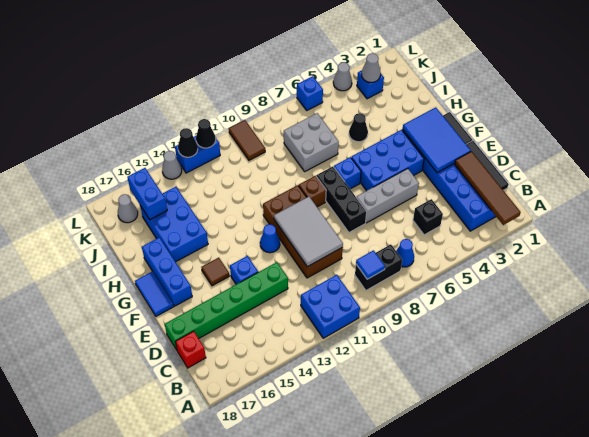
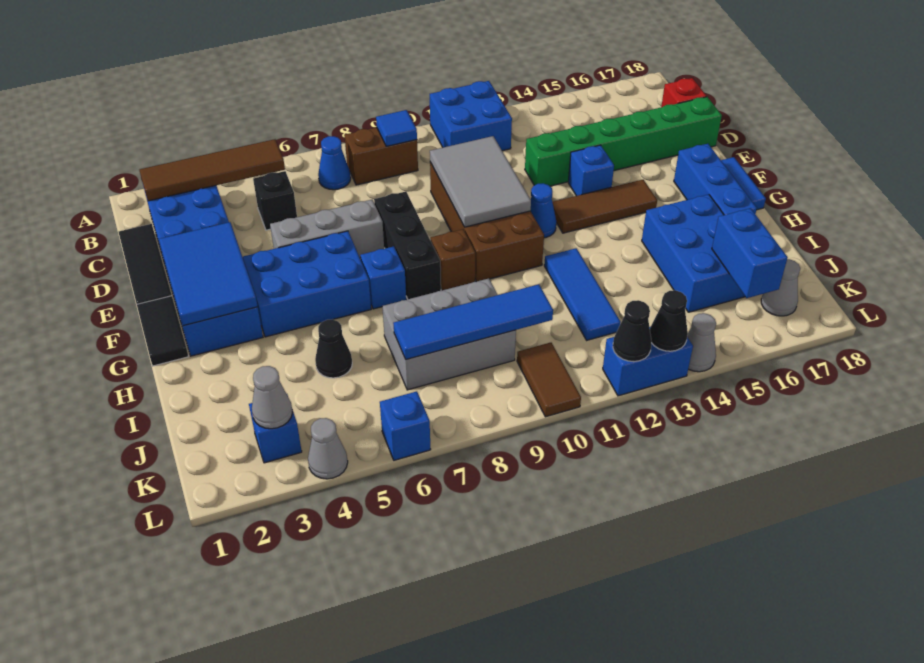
brown tile A2:D2 level 2 -> brown tile B2:B5 level 2
black brick B8:B9 level 1 -> brown brick B8:B9 level 1
brown tile F15 level 1 -> brown tile F13:F15 level 1
none -> blue tile H12:J12 level 1
grey brick I7:J8 level 1 -> grey brick I7:J9 level 1
none -> blue tile J7:J10 level 2

